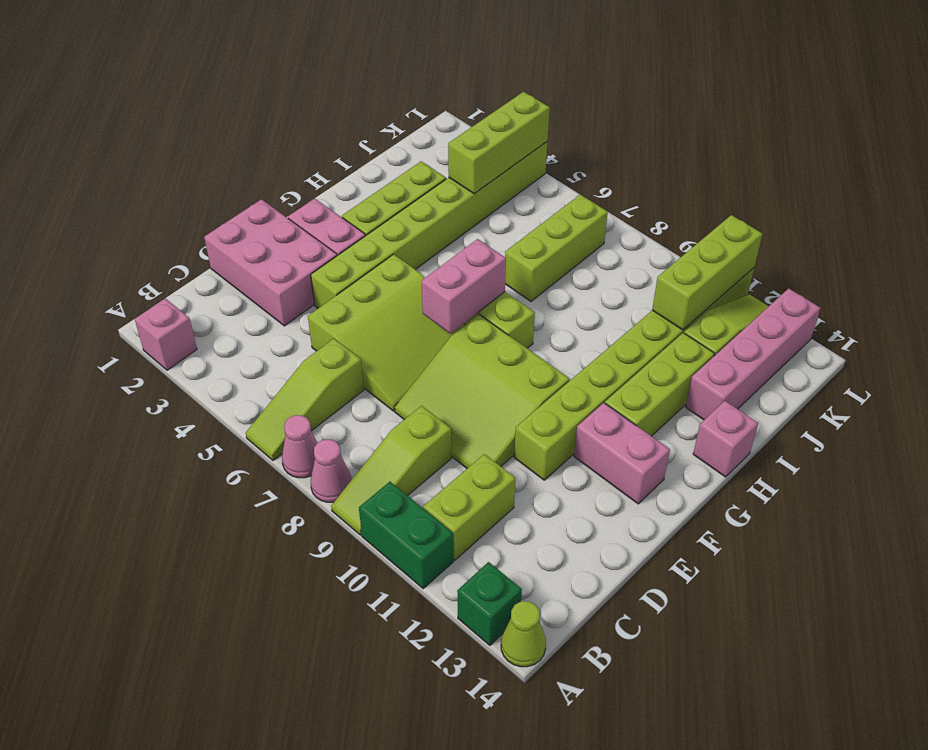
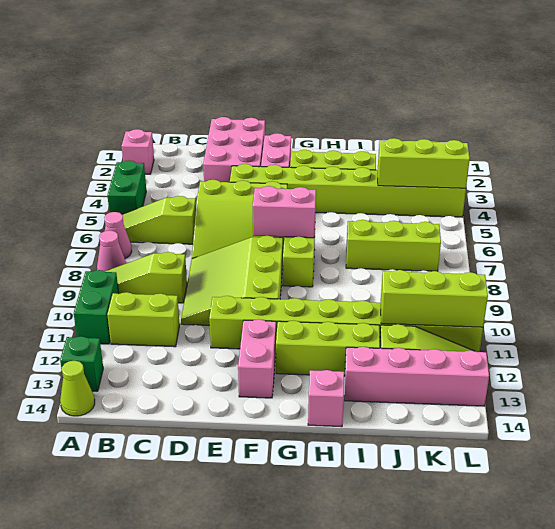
none -> green brick A4:A5 level 1

